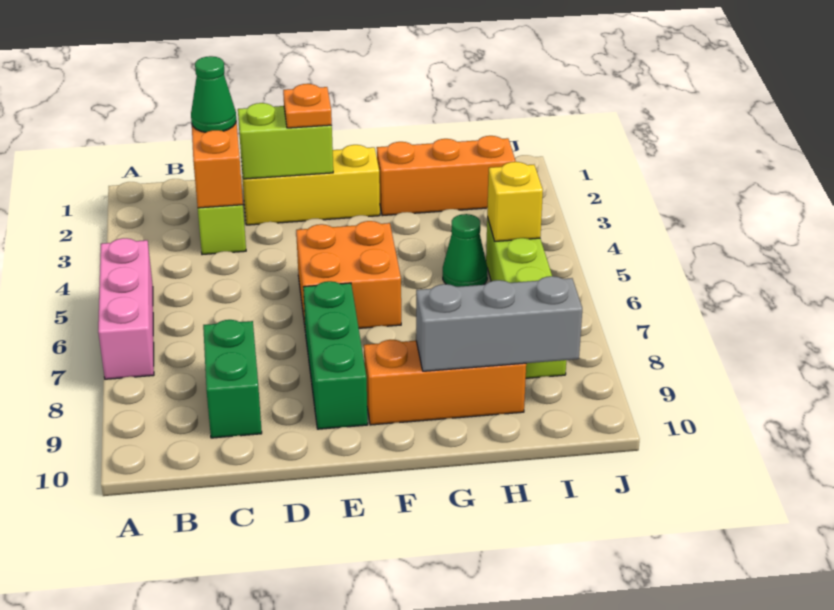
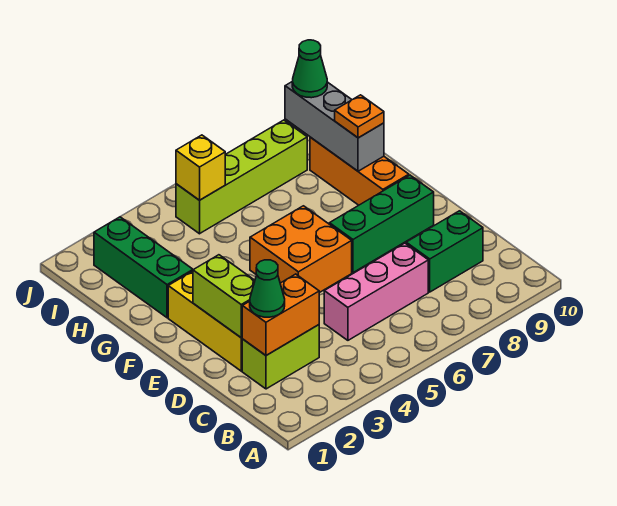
pink brick A5:A7 level 1 -> pink brick C5:C7 level 1
orange plate E2 level 3 -> orange plate G9 level 3
orange brick G2:I2 level 1 -> green brick G2:I2 level 1
green cone H5 level 1 -> green cone I9 level 3

